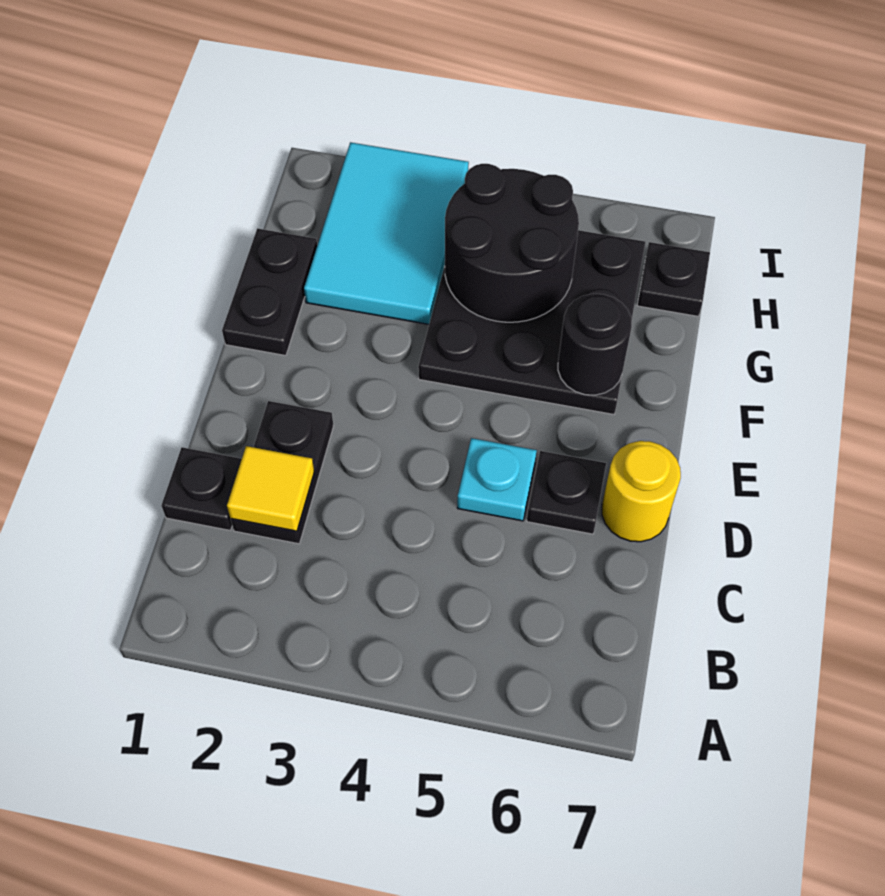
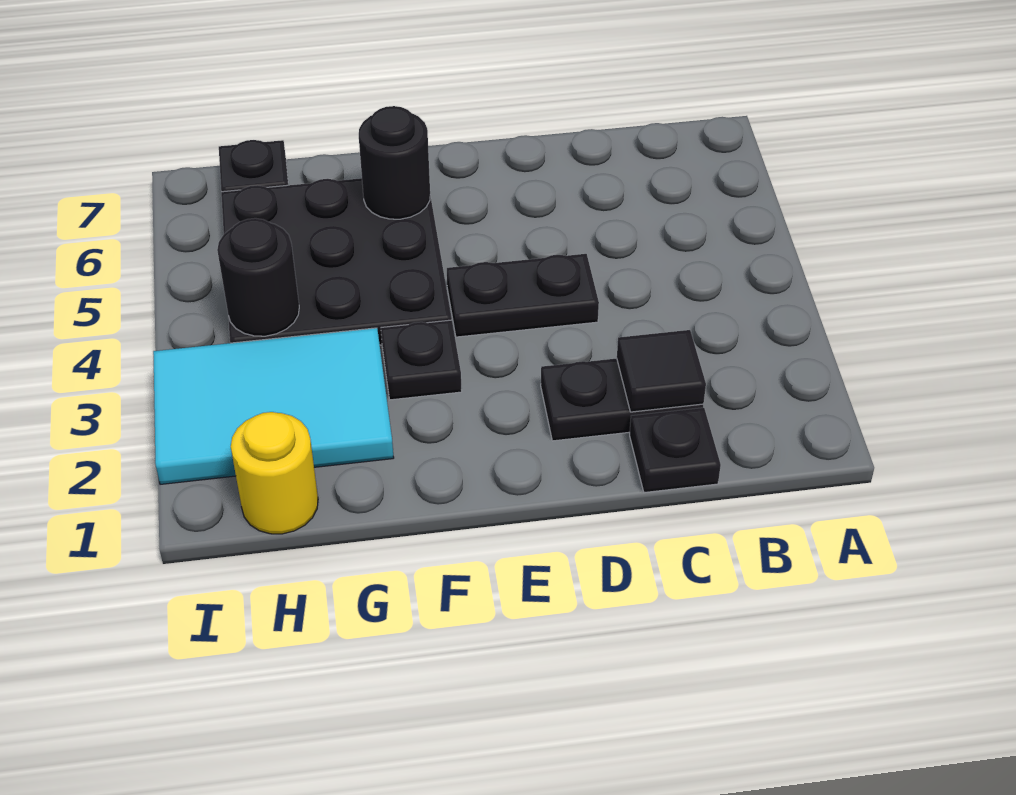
yellow tile C2 level 2 -> black tile C2 level 2
cyan plate D5 level 1 -> none
black plate D6 level 1 -> black plate F3 level 1
yellow round brick D7 level 1 -> yellow round brick H1 level 1
black plate F1:G1 level 1 -> black plate D4:E4 level 1
black round brick G4:H5 level 2 -> black round brick H4 level 2

